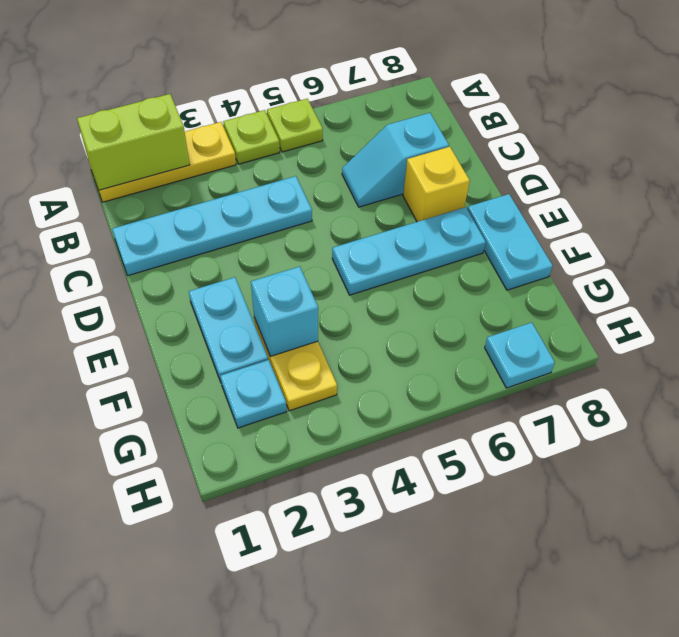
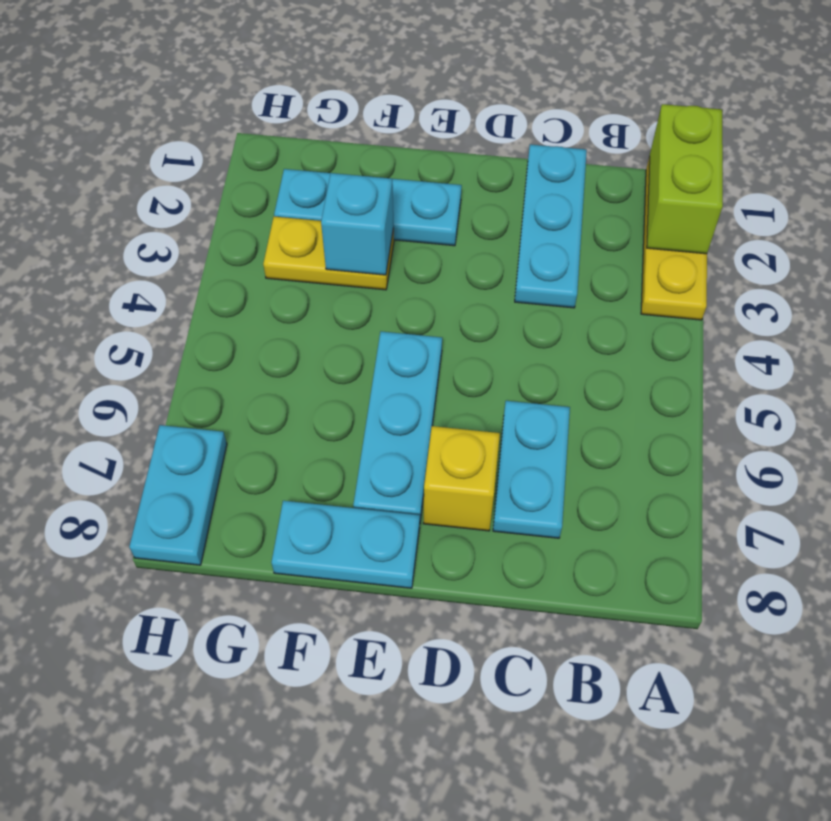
lime plate A4 level 1 -> none
lime plate A5 level 1 -> none
cyan plate C1:C4 level 1 -> cyan plate C1:C3 level 1
cyan slope C6:C7 level 1 top 7 -> cyan plate C6:C7 level 1
cyan plate H7 level 1 -> cyan plate H7:H8 level 1

